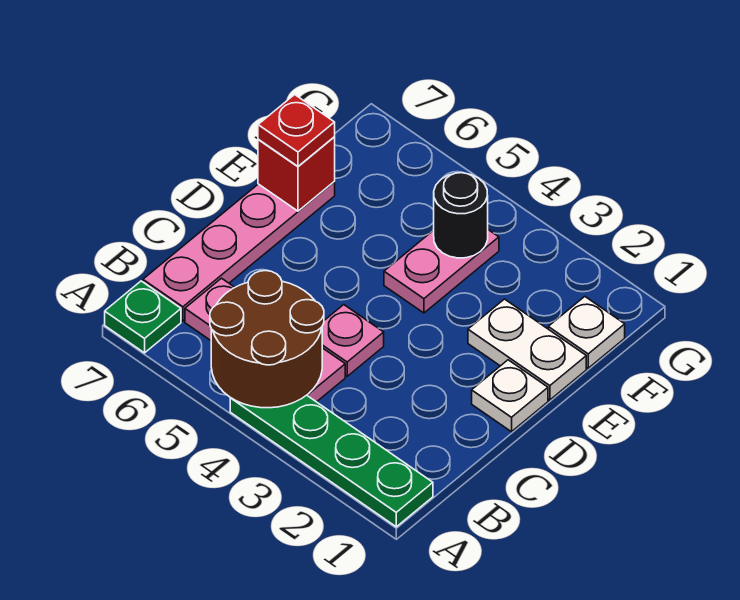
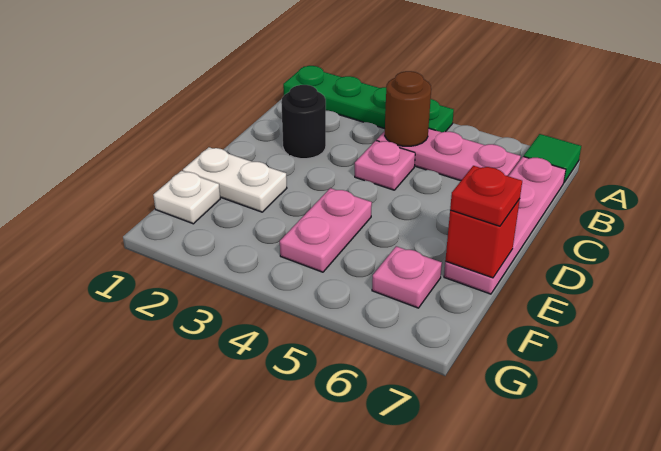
brown round brick A4:B5 level 2 -> brown round brick B4 level 2
green plate A7 level 1 -> green tile A7 level 1
white plate D1 level 1 -> none
black round brick F4 level 2 -> black round brick C2 level 1
none -> pink plate F6 level 1

